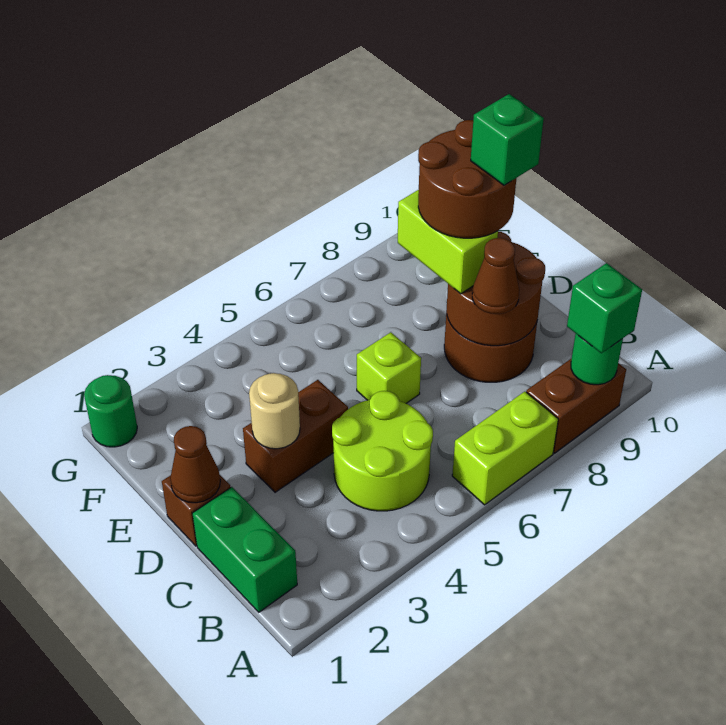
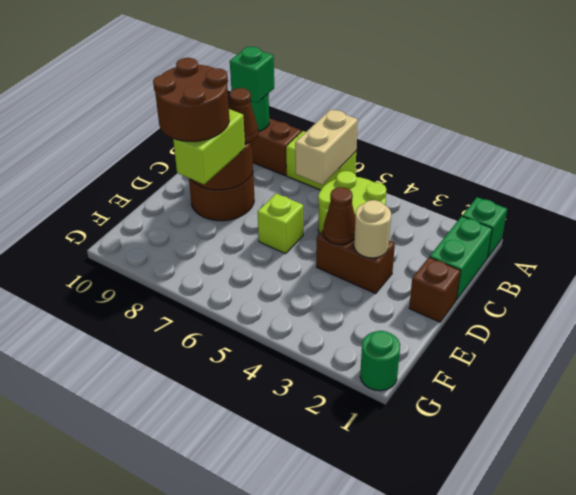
none -> tan brick A6:B6 level 2
brown cone D1 level 2 -> brown cone D4 level 2
green brick D9 level 5 -> green brick A1 level 1

